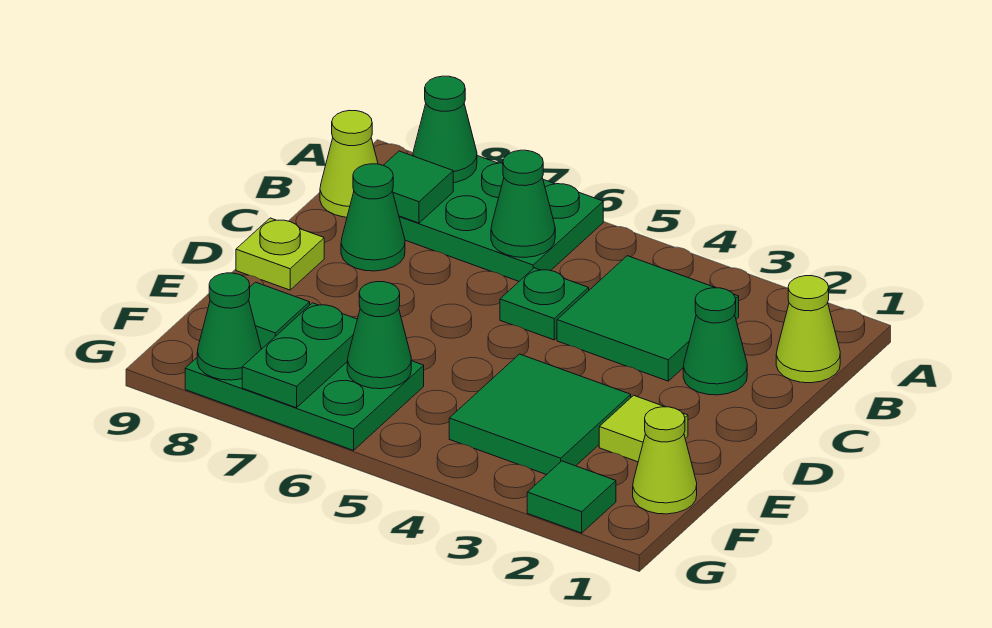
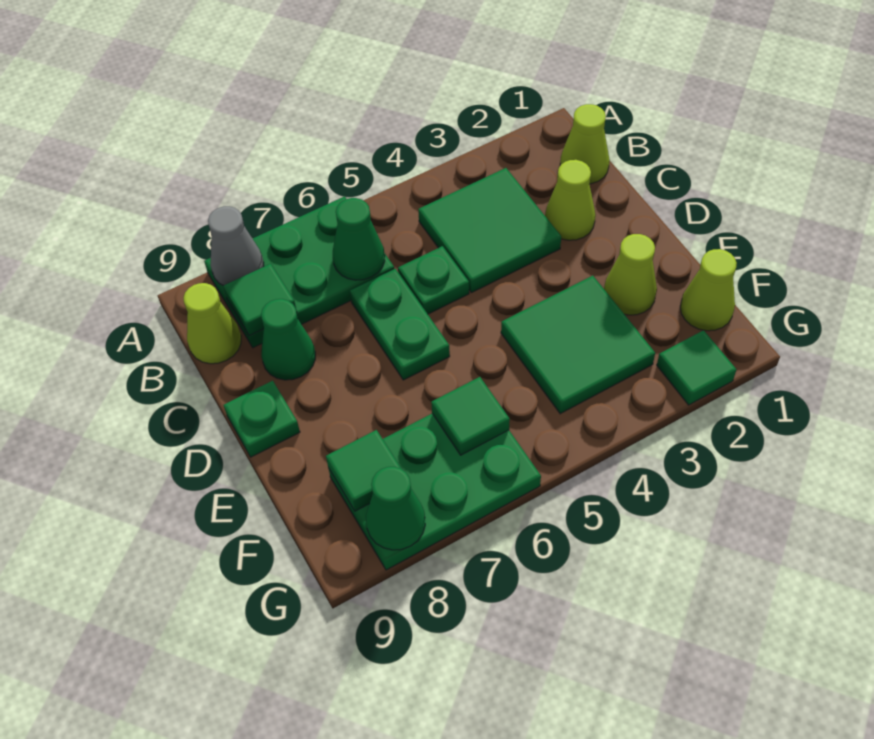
green cone A8 level 2 -> grey cone A8 level 2
green cone C2 level 1 -> lime cone C2 level 1
lime plate D9 level 1 -> green plate D9 level 1
lime tile E2 level 1 -> lime cone E2 level 1
green cone F6 level 2 -> green tile F6 level 2
green plate F7:G7 level 2 -> green plate C6:D6 level 1

